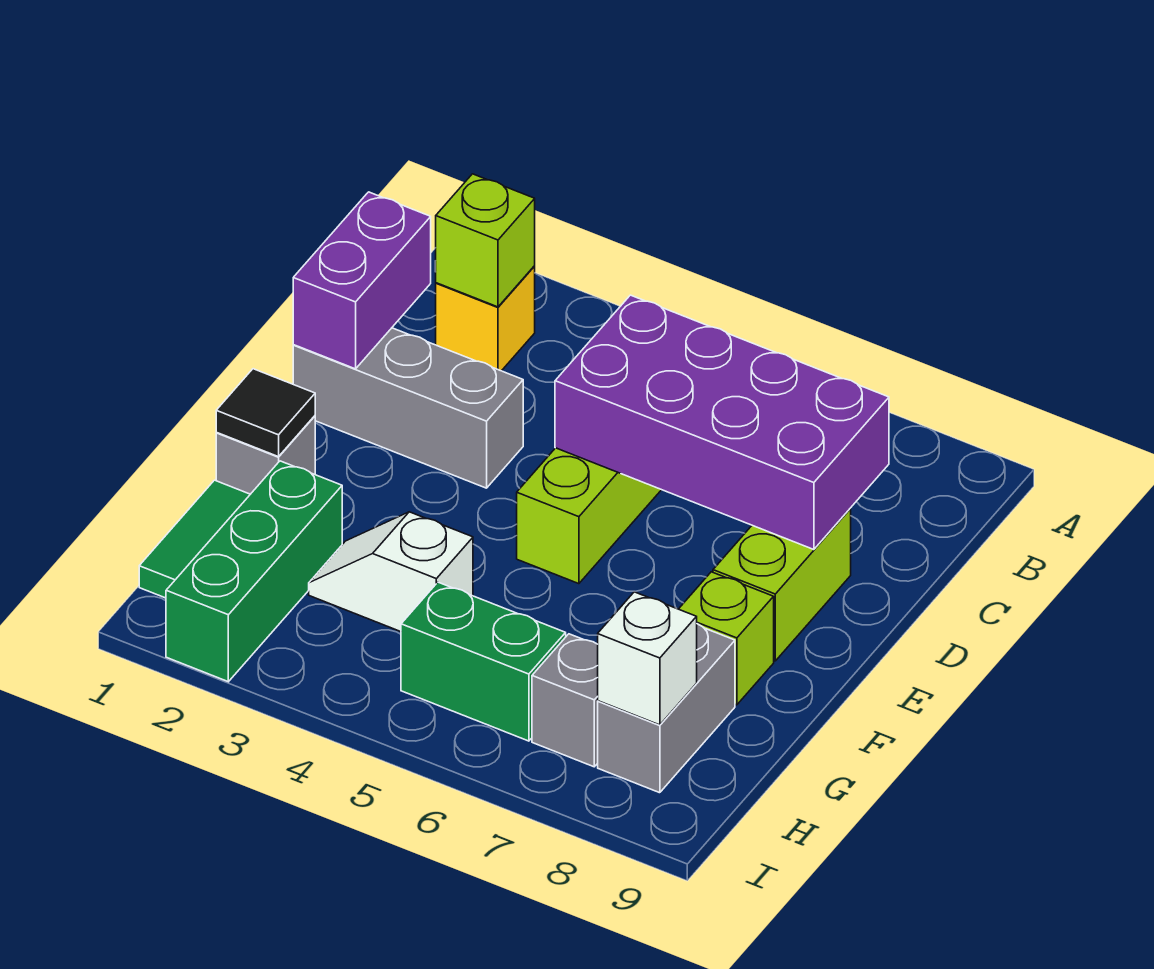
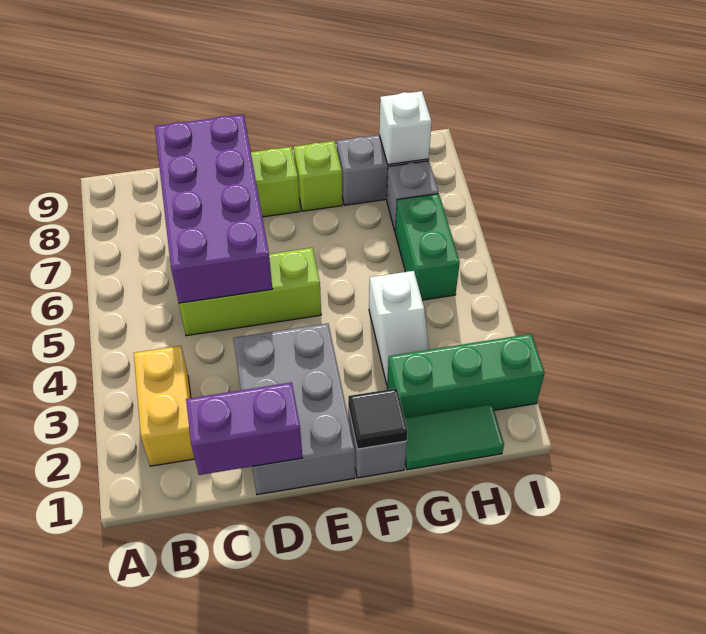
yellow brick B2 level 1 -> yellow brick B2:B3 level 1
lime brick B2 level 2 -> none
grey brick D1:D3 level 1 -> grey brick D1:E3 level 1

